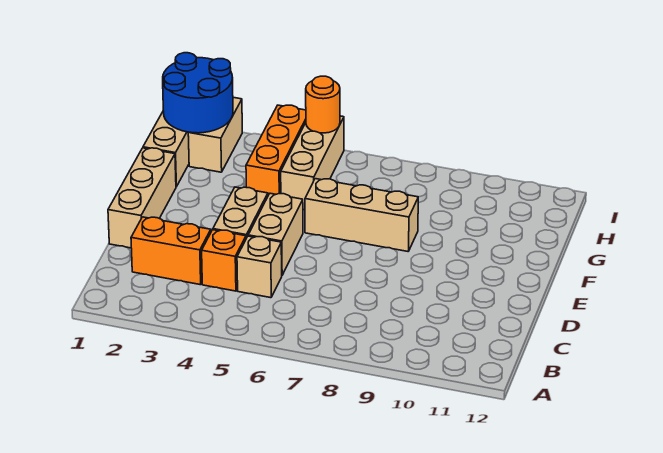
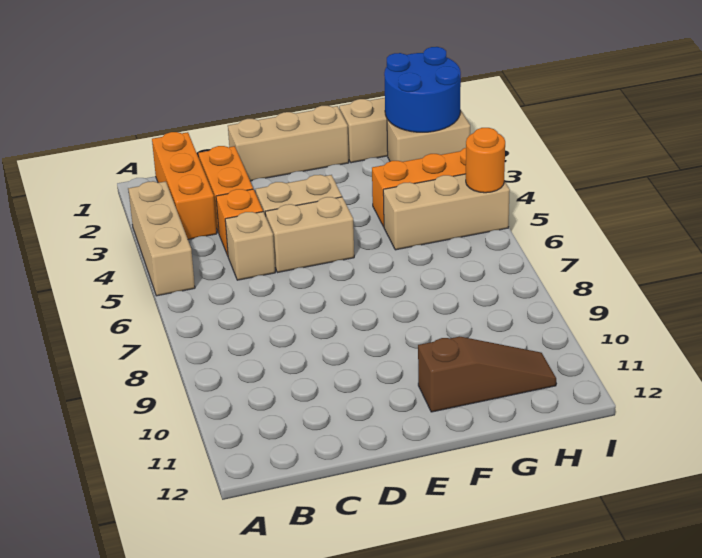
none -> orange brick B1:B3 level 1
tan brick F6:F8 level 1 -> tan brick A3:A5 level 1
none -> brown slope F11:H11 level 1 top F

